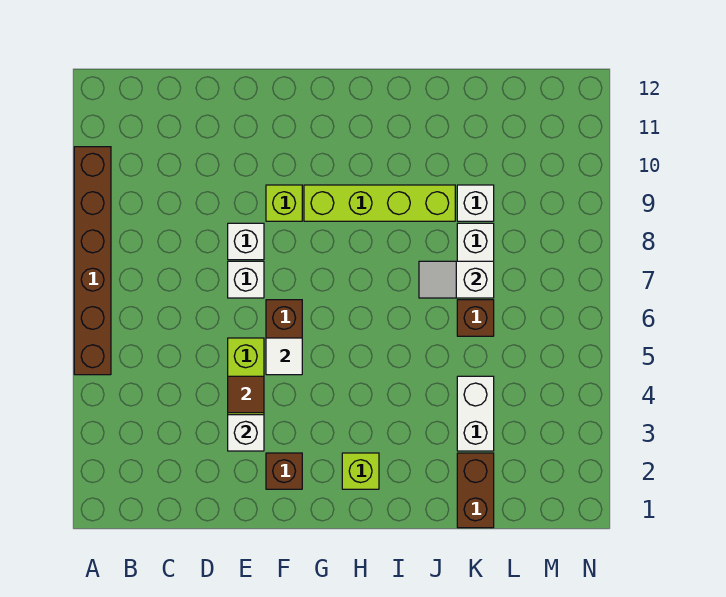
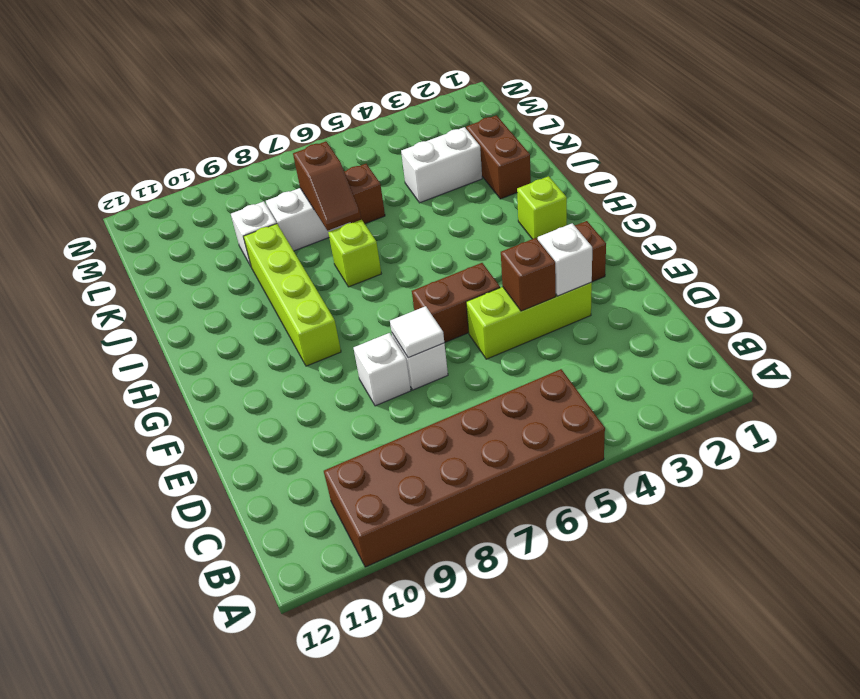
brown brick A5:A10 level 1 -> brown brick A5:B10 level 1
brown tile E4 level 2 -> brown brick E4 level 2
white tile F5 level 2 -> white tile E7 level 2
lime brick F9 level 1 -> lime brick I7 level 1
white slope J7:K7 level 2 top K -> brown slope J7:K7 level 2 top K
brown brick K1:K2 level 1 -> brown brick J2:K2 level 1

